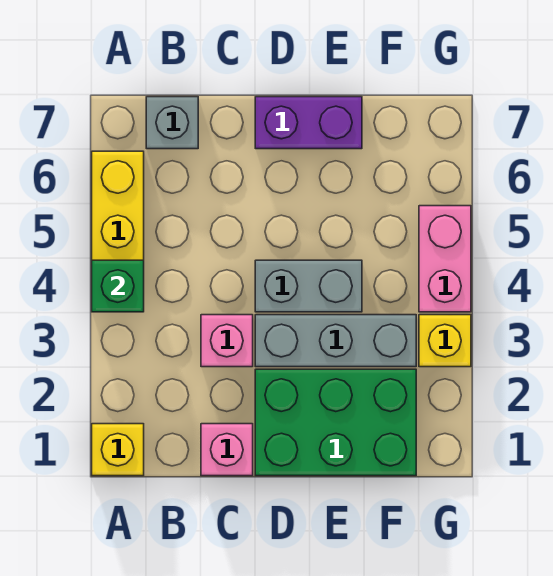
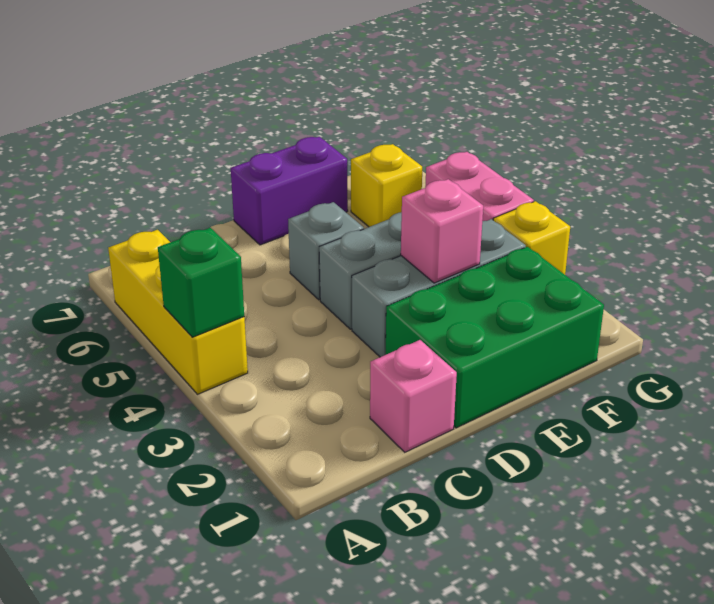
yellow brick A1 level 1 -> yellow brick F6 level 1
grey brick B7 level 1 -> grey brick D5 level 1
pink brick C3 level 1 -> pink brick E3 level 2

